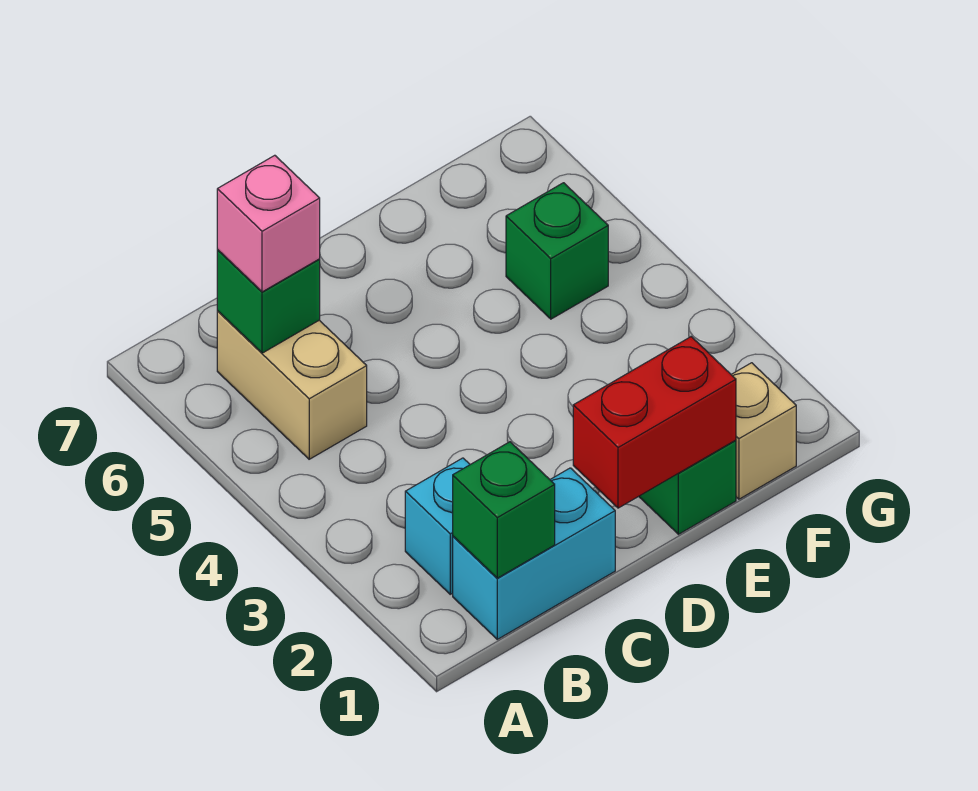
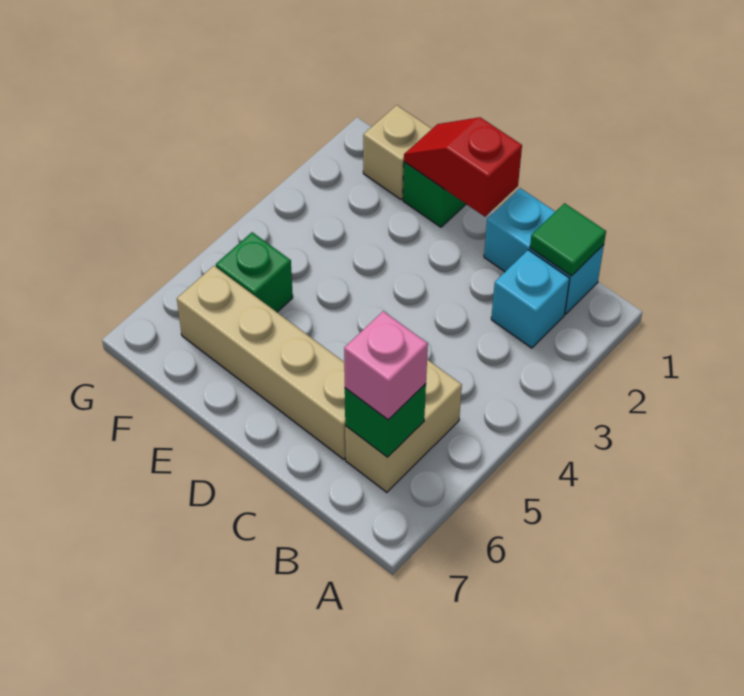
green brick B1 level 2 -> green tile B1 level 2
none -> tan brick C6:F6 level 1
red brick D1:E1 level 2 -> red slope D1:E1 level 2 top D

